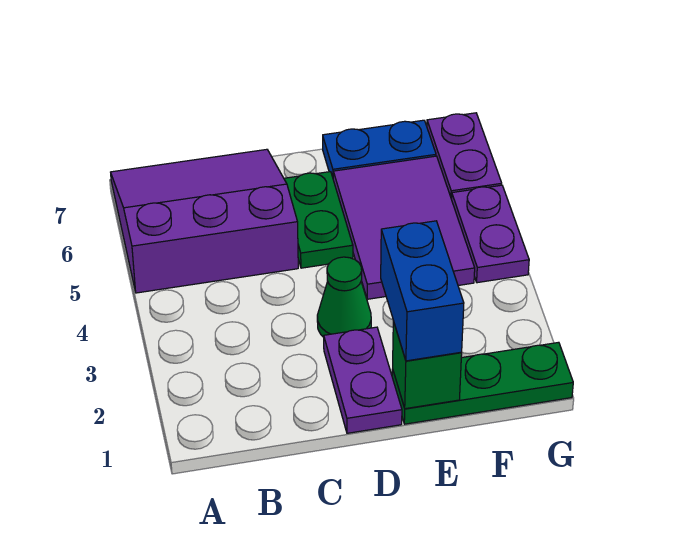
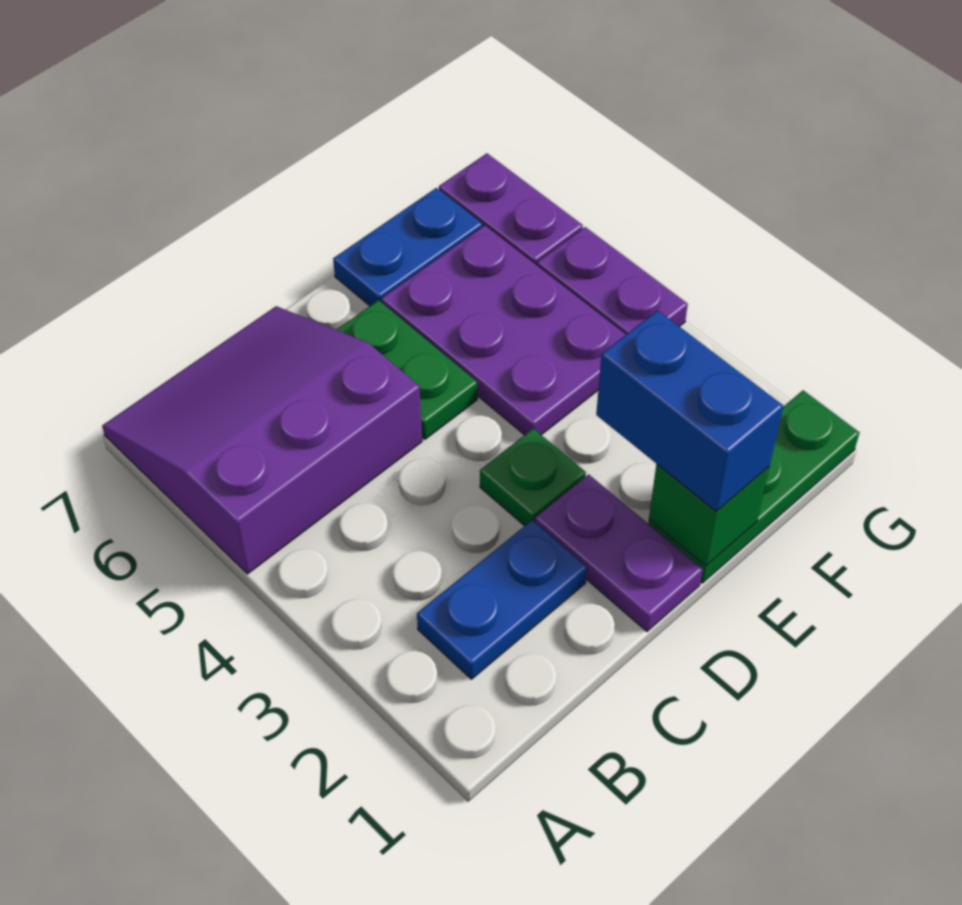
none -> blue plate B2:C2 level 1
green cone D3 level 1 -> green plate D3 level 1
purple tile E4:F6 level 1 -> purple plate E4:F6 level 1

